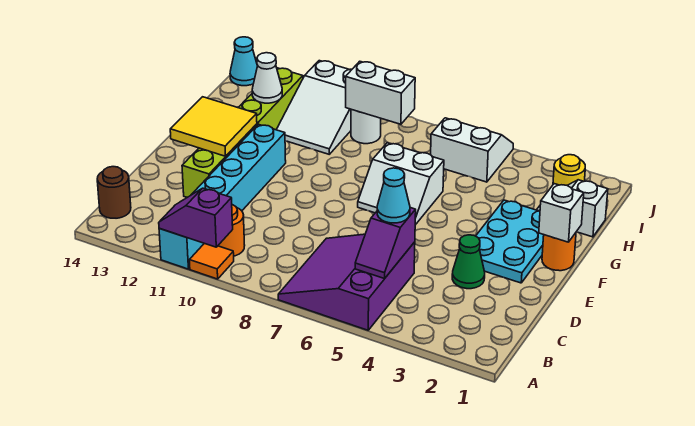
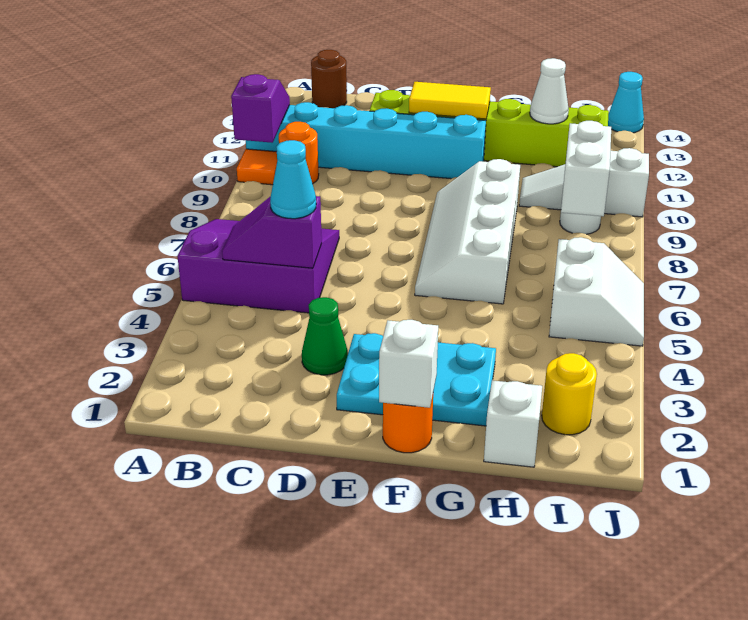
yellow tile E12:F13 level 2 -> yellow tile E12:F12 level 2
white slope F6:G7 level 1 top G -> white slope F6:G9 level 1 top G
white slope H10:J11 level 1 top J -> white slope H10:J10 level 1 top J

